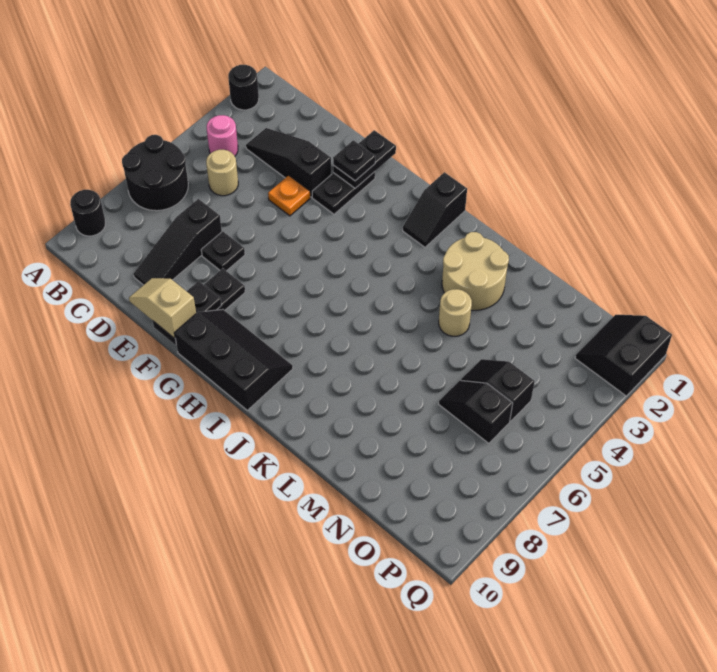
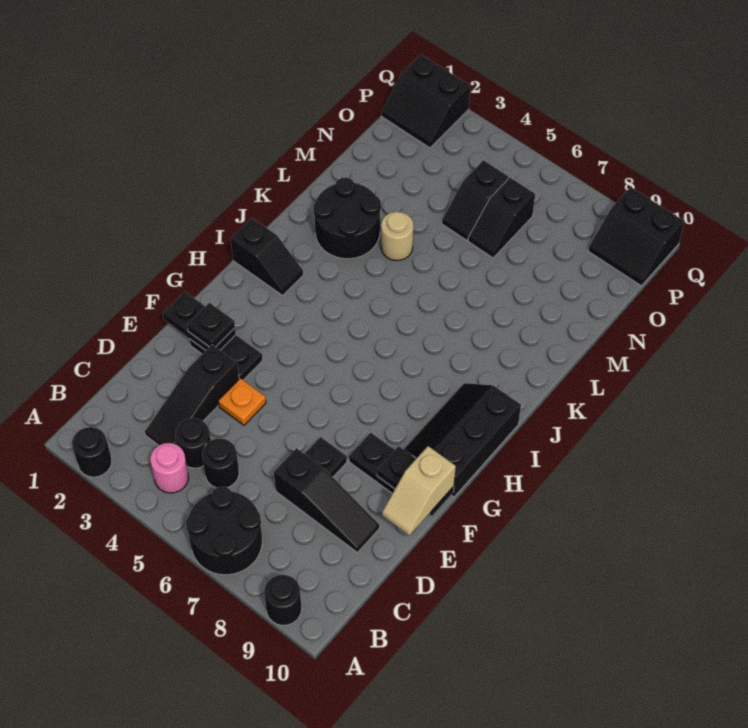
none -> black round brick C4 level 1
tan round brick C5 level 1 -> black round brick C5 level 1
tan round brick K2:L3 level 1 -> black round brick K2:L3 level 1
none -> black slope P9:Q10 level 1 top Q

